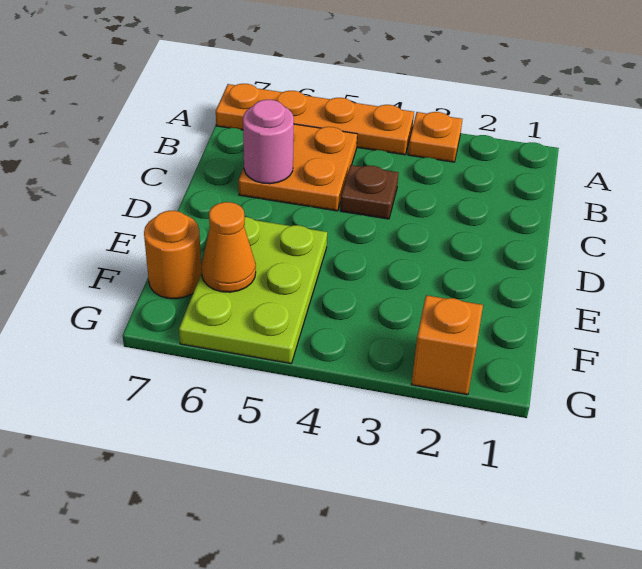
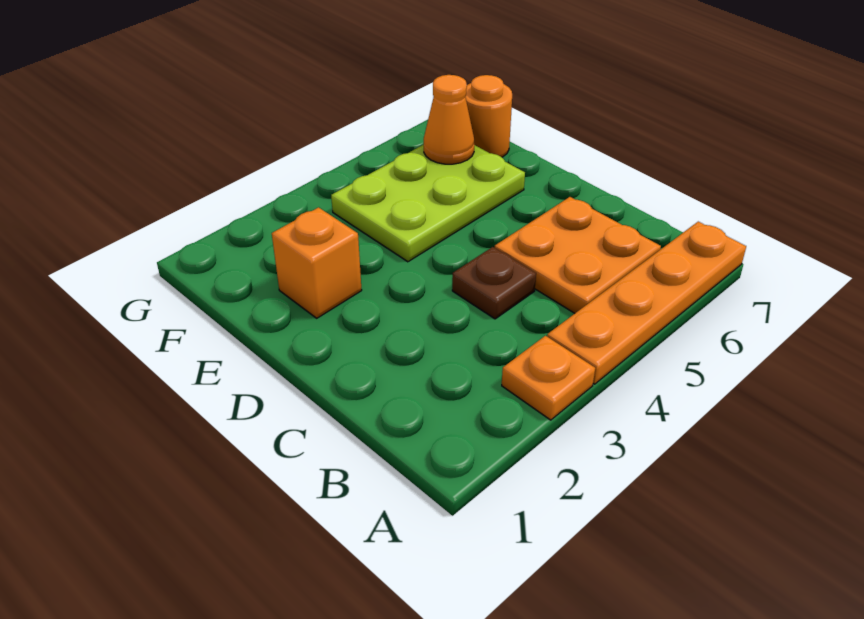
pink round brick C6 level 2 -> none
lime plate E5:G6 level 1 -> lime plate E4:F6 level 1
orange brick G2 level 1 -> orange brick E2 level 1

